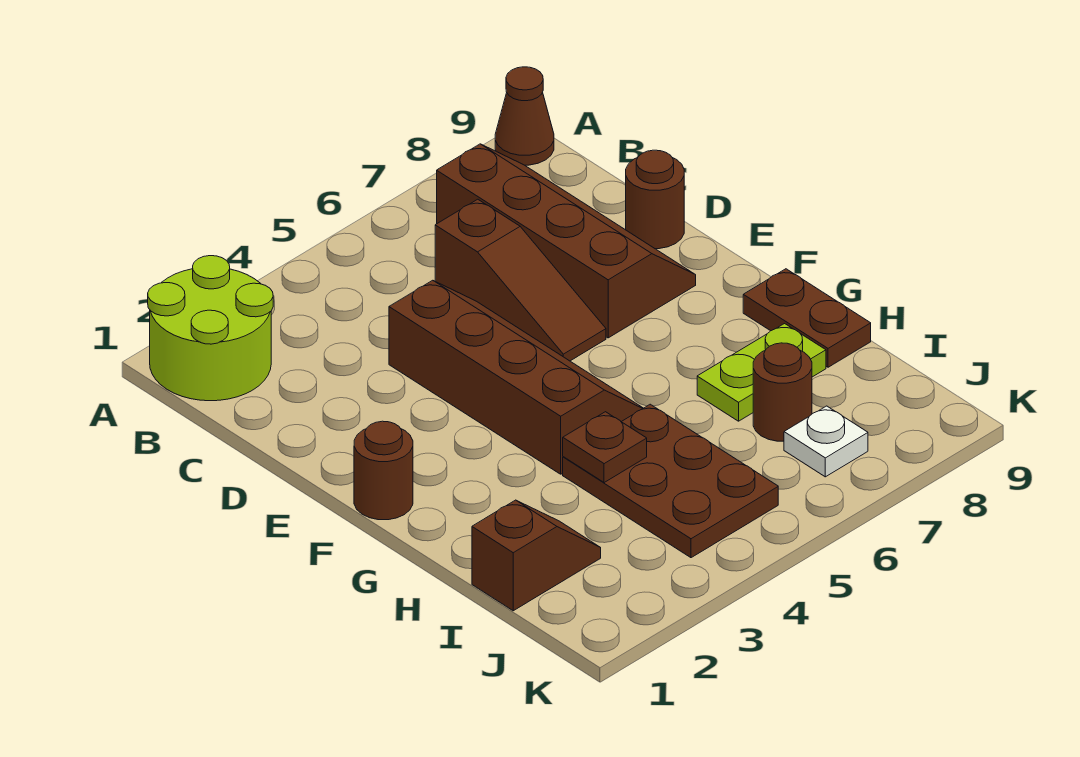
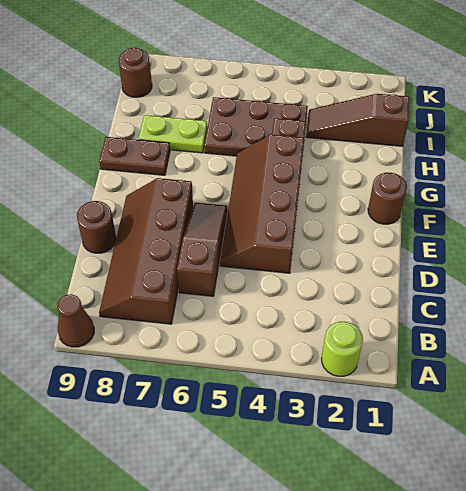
lime round brick A1:B2 level 1 -> lime round brick A2 level 1
brown plate G9:H9 level 1 -> brown plate G8:G9 level 1
brown plate H4:J5 level 1 -> brown plate H4:I6 level 1
brown slope I1:I2 level 1 top 1 -> brown slope I1:I3 level 1 top 1
brown round brick I7 level 1 -> brown round brick J9 level 1
white plate J7 level 1 -> none

